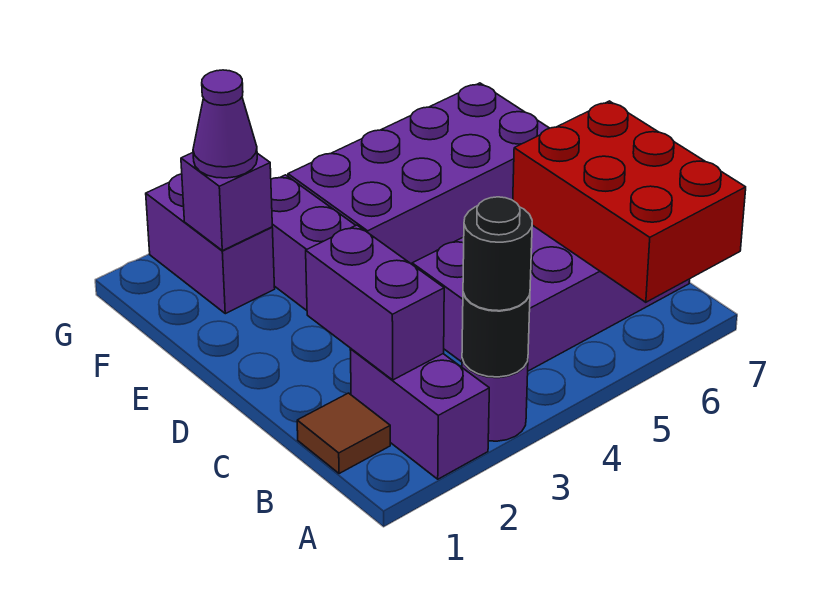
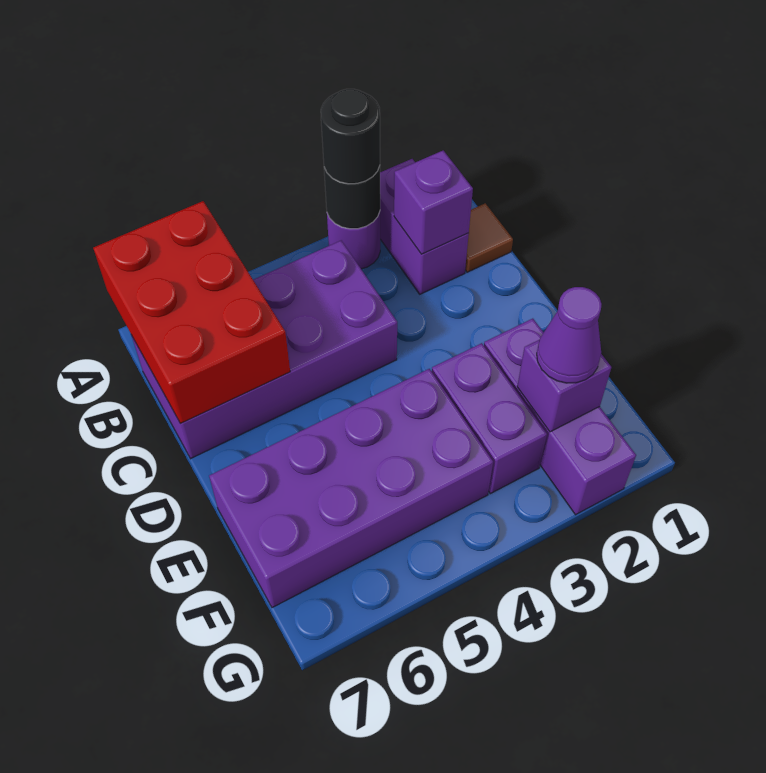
purple brick B2:C2 level 2 -> purple brick B2 level 2
purple brick F2:G2 level 1 -> purple brick E2:G2 level 1

